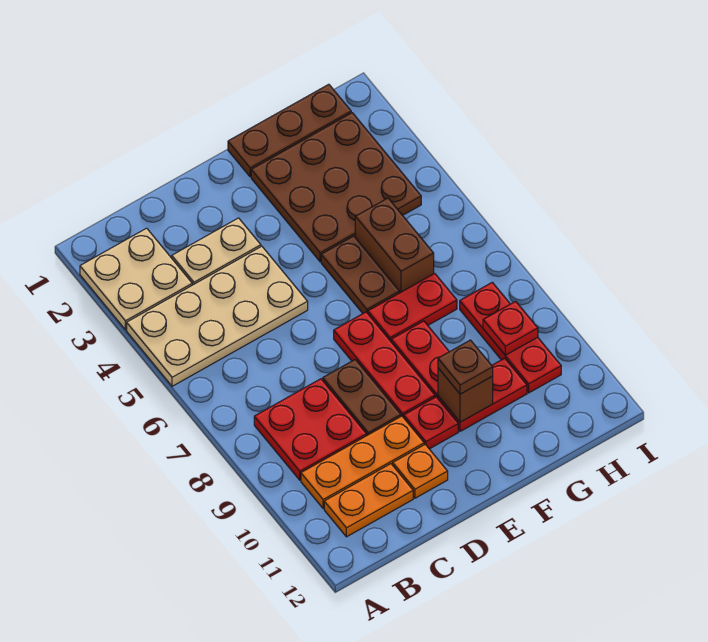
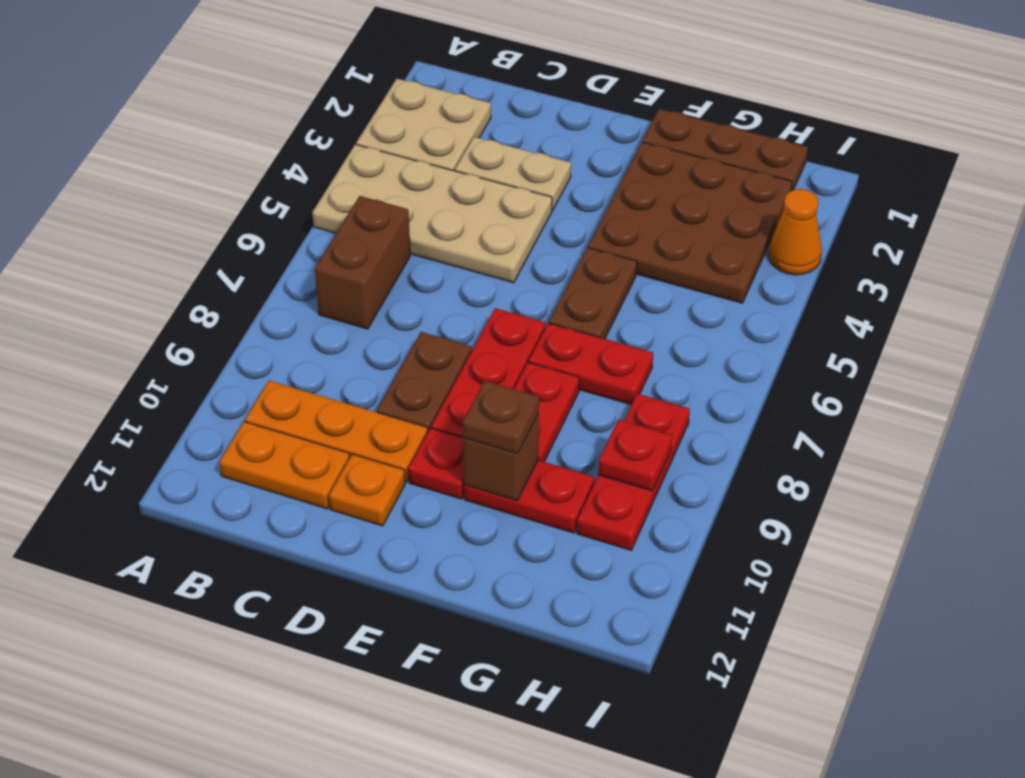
red plate B8:C9 level 1 -> none
brown brick G5:G6 level 1 -> brown brick B6:B7 level 1
none -> orange cone I3 level 1

